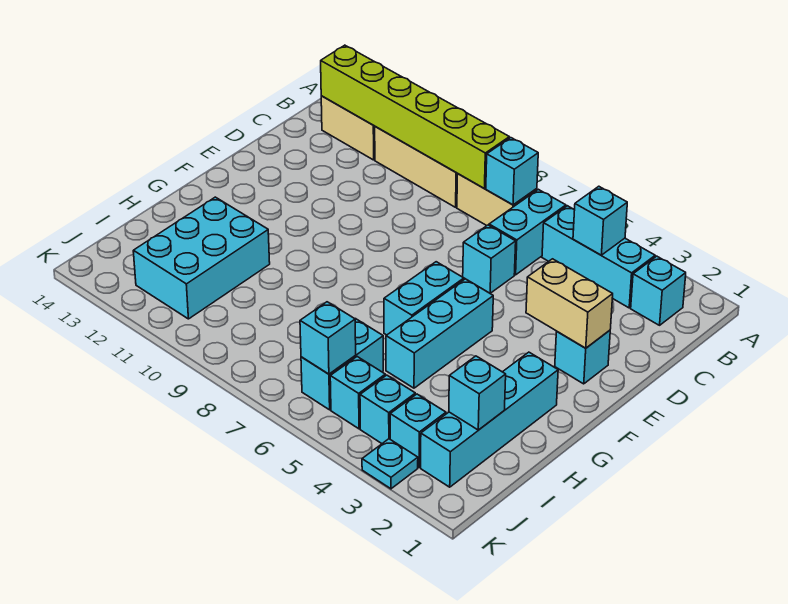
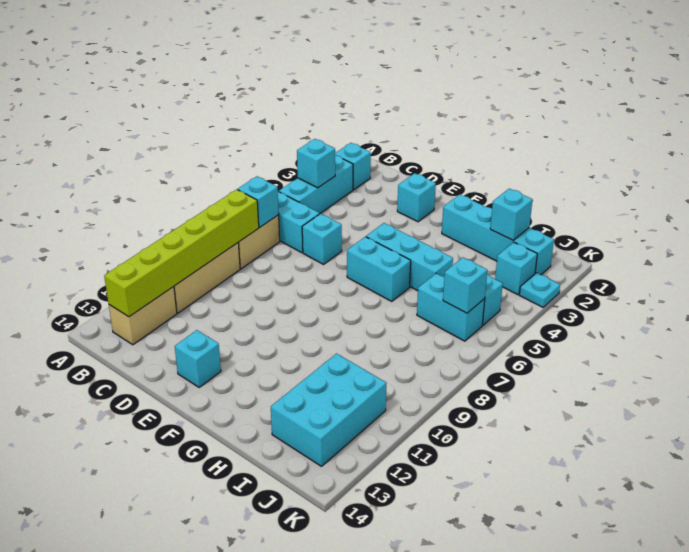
tan brick E2:E3 level 2 -> none
cyan brick H11:J12 level 1 -> cyan brick I11:J13 level 1
cyan brick J4 level 1 -> cyan brick E13 level 1

